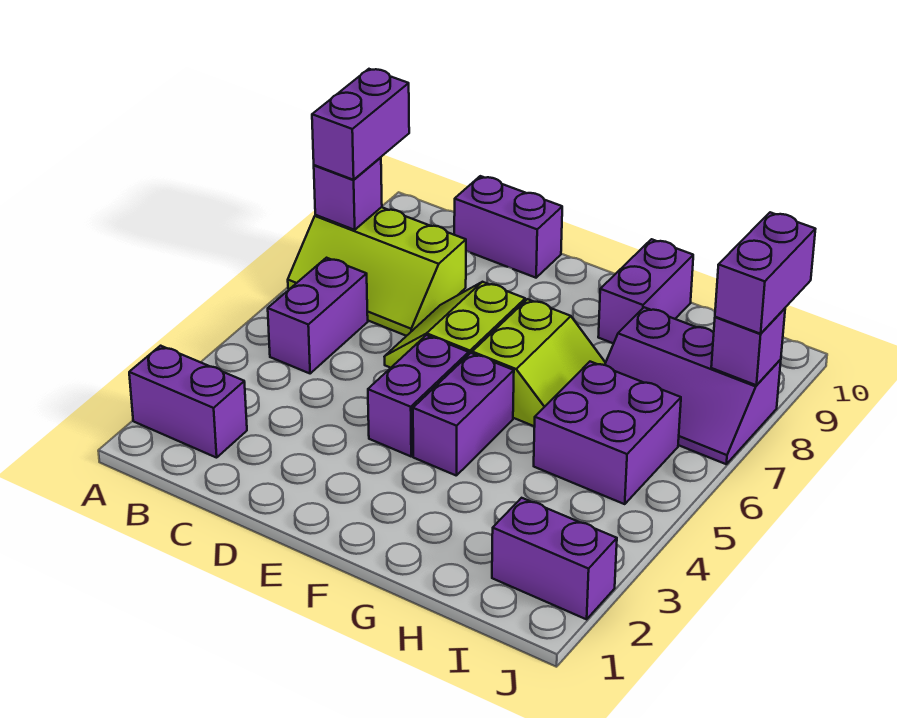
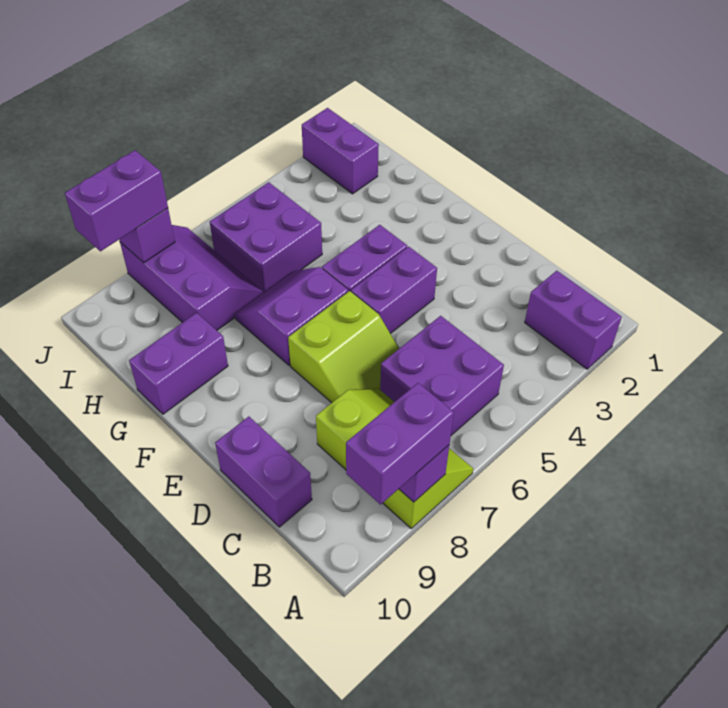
purple brick B5:B6 level 1 -> purple brick B5:C6 level 1
lime slope F6:G7 level 1 top F -> purple slope F6:G7 level 1 top F

